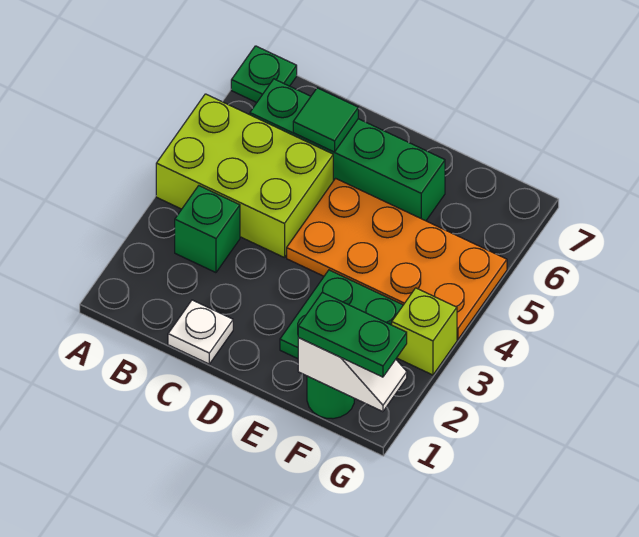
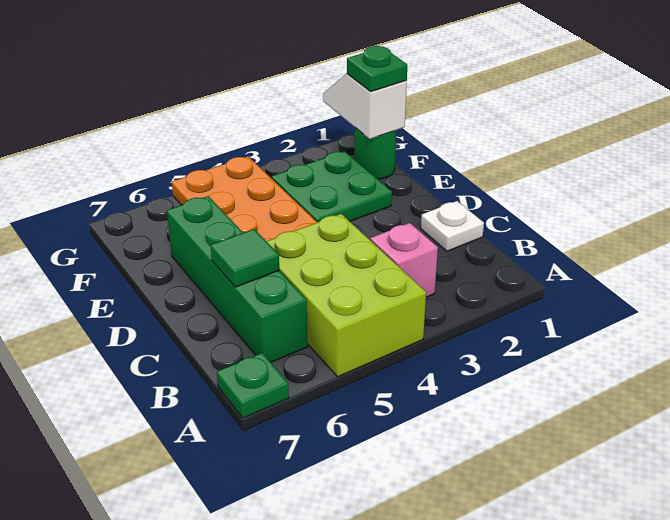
green brick B3 level 1 -> pink brick B3 level 1
green plate F1:G1 level 3 -> green plate F1 level 3
lime brick G3 level 1 -> none

